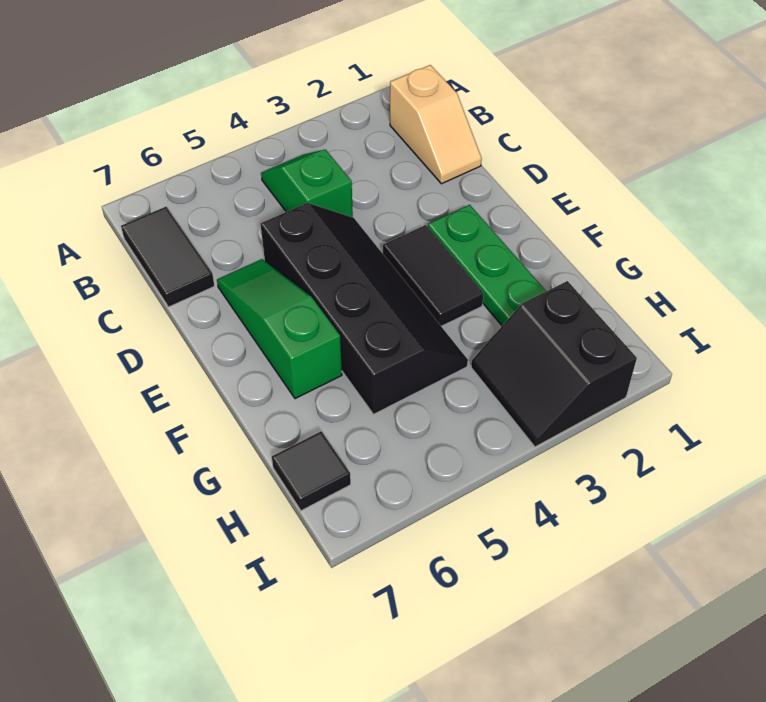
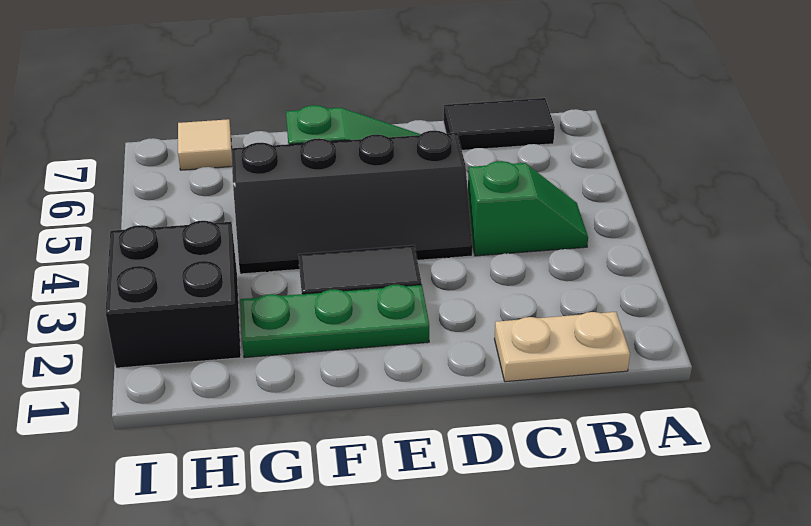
tan slope B1:C1 level 1 top B -> tan plate B1:C1 level 1
black slope H2:I3 level 1 top 2 -> black brick H2:I3 level 1
black tile H7 level 1 -> tan tile H7 level 1

